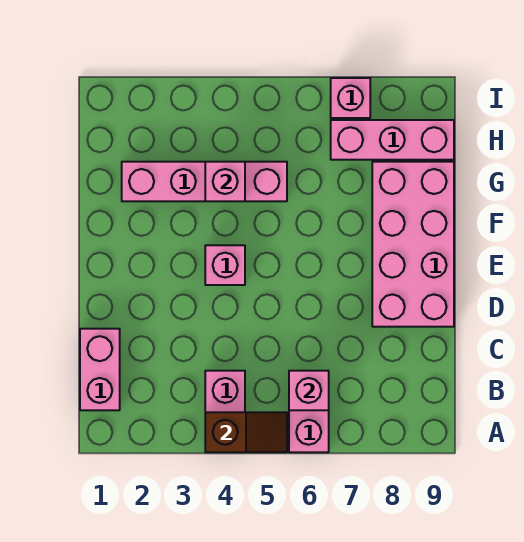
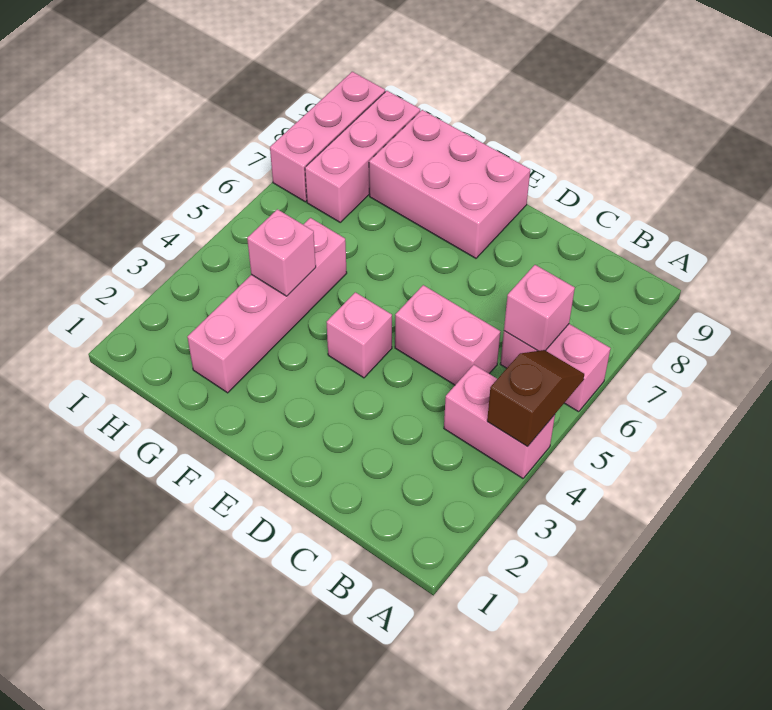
pink brick B1:C1 level 1 -> pink brick C5:D5 level 1
pink brick D8:G9 level 1 -> pink brick E8:G9 level 1
pink brick I7 level 1 -> pink brick I7:I9 level 1

